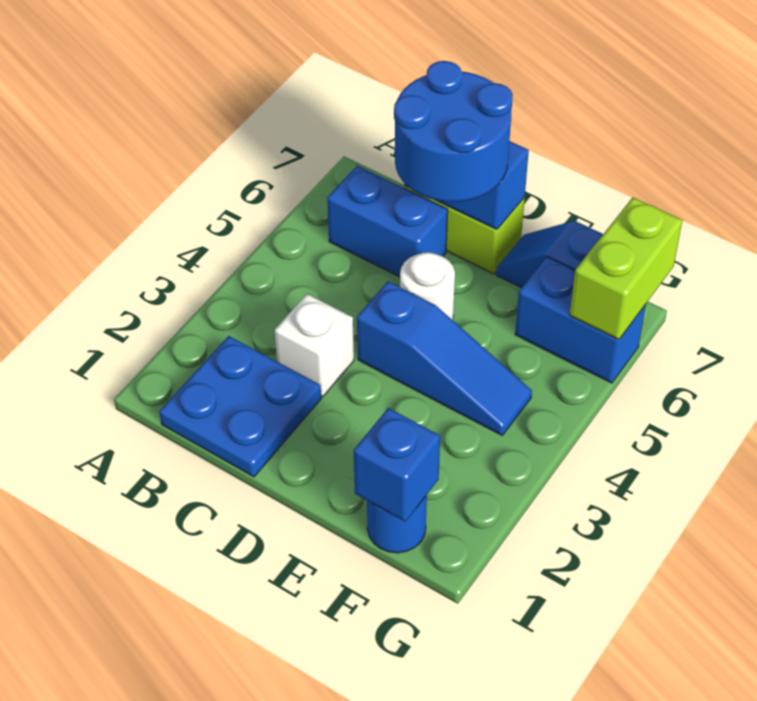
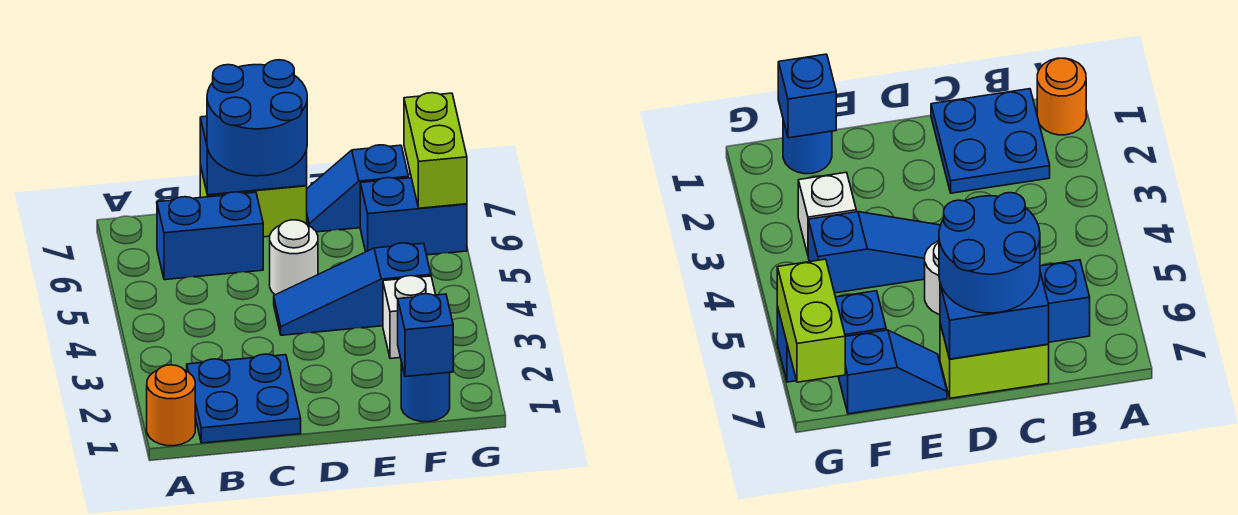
none -> orange round brick A1 level 1
white brick C3 level 1 -> white brick F3 level 1
blue slope D4:F4 level 1 top D -> blue slope D4:F4 level 1 top F

